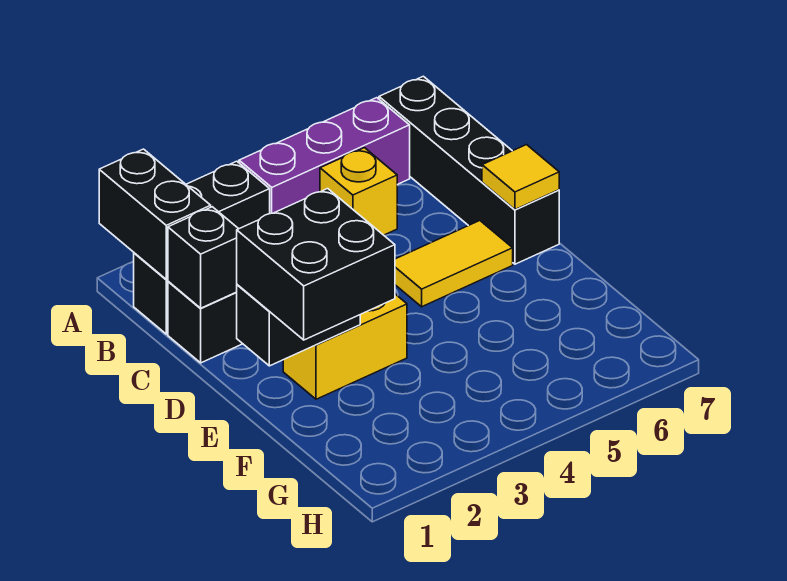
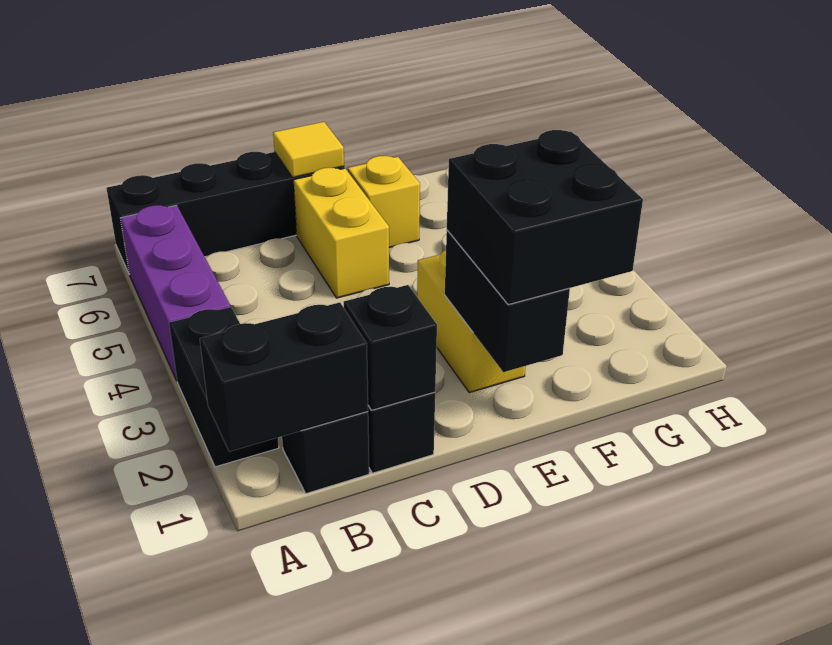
yellow brick B5 level 1 -> yellow brick E6 level 1
yellow tile D5:D6 level 1 -> yellow brick D5:D6 level 1

